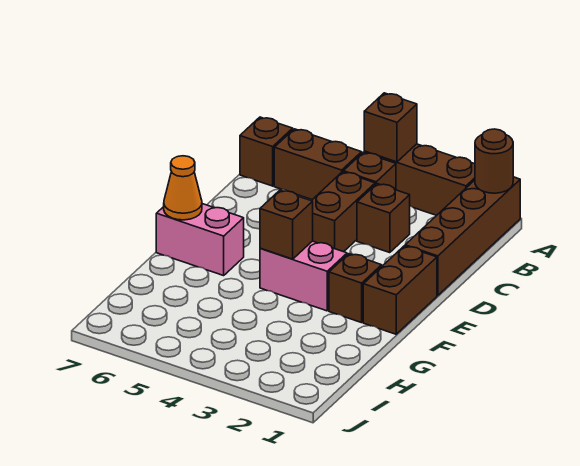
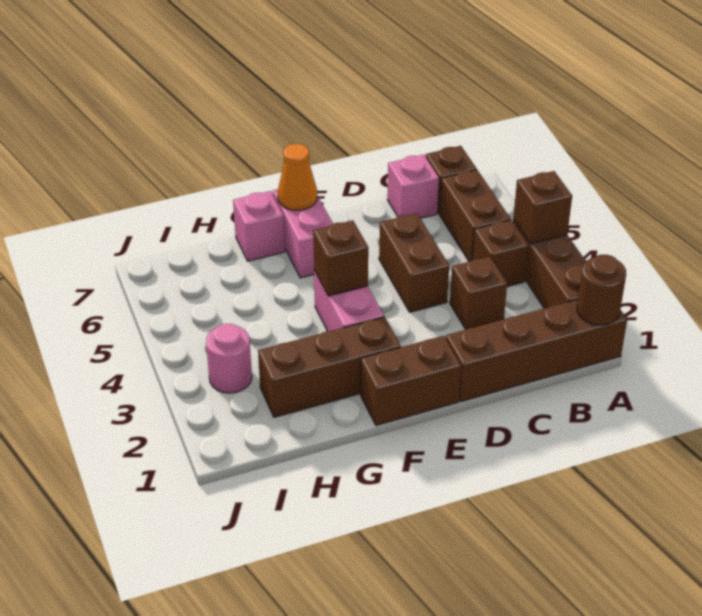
brown brick C4:D4 level 1 -> brown brick D4:D5 level 1
none -> pink brick C7 level 1
brown brick F2 level 1 -> brown brick F2:H2 level 1
none -> pink brick G7 level 1
none -> pink round brick I3 level 1

